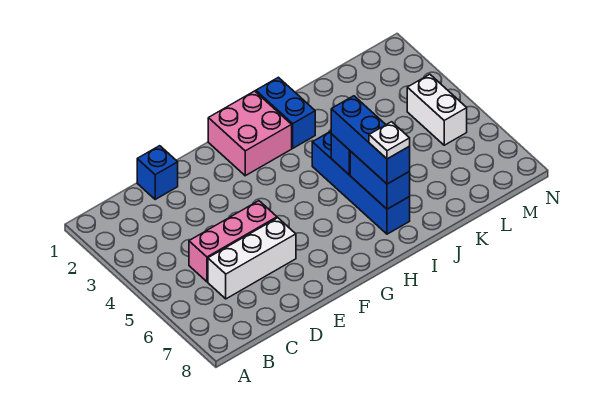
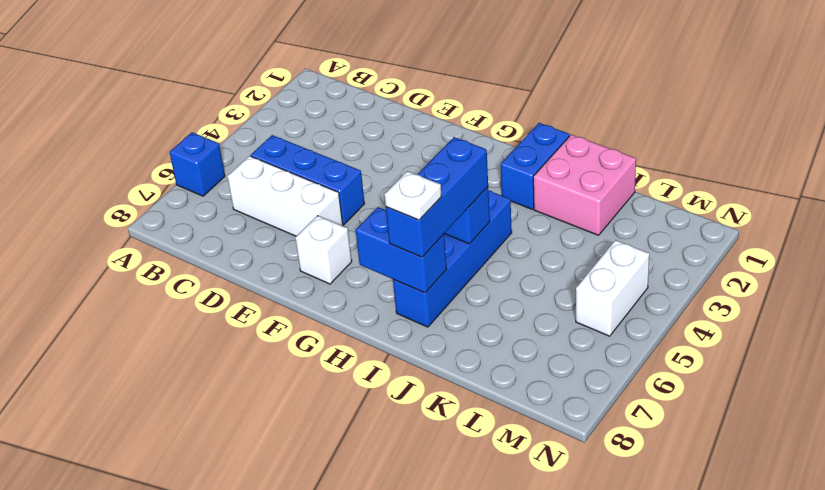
pink brick C5:E5 level 1 -> blue brick C5:E5 level 1
blue brick D1 level 1 -> blue brick A6 level 1
none -> white brick F7 level 1
pink brick G1:H2 level 1 -> pink brick J1:K2 level 1
blue brick I6:I7 level 2 -> blue brick H7:I7 level 2

